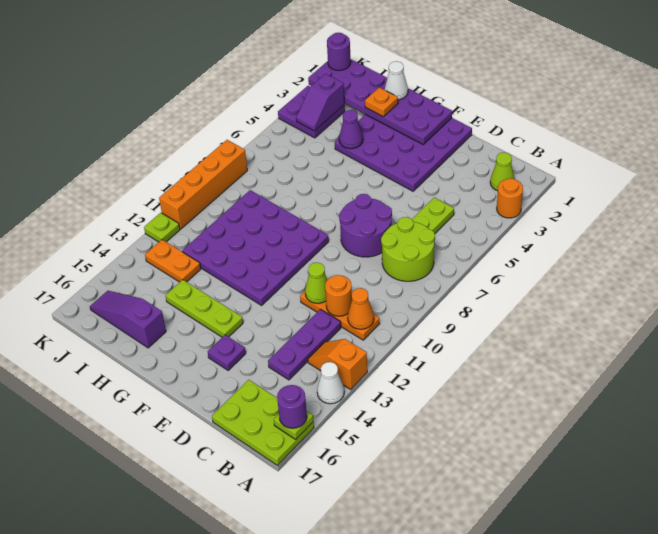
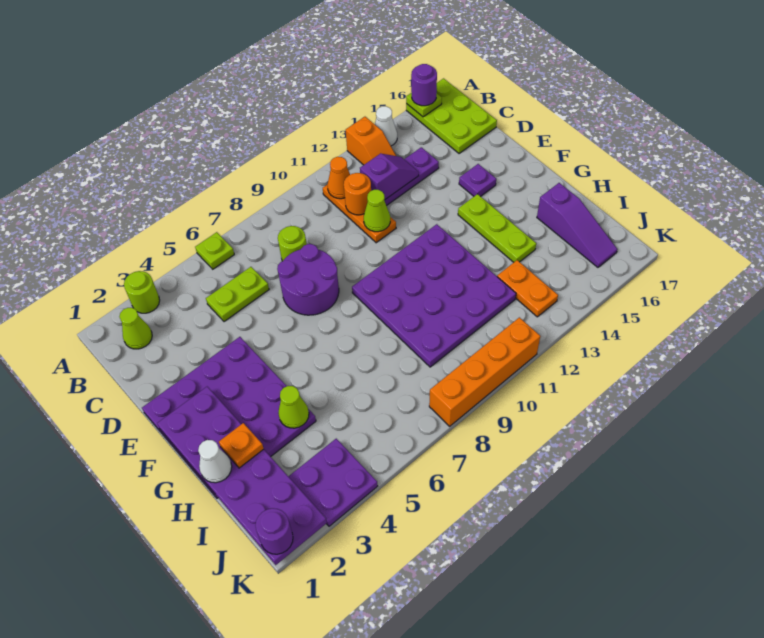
orange round brick A3 level 1 -> lime round brick A3 level 1
lime round brick B7:C8 level 1 -> lime round brick C8 level 1
purple cone H4 level 2 -> lime cone H4 level 2
purple slope J3:J4 level 2 top 3 -> purple slope C12:C13 level 2 top 12
lime plate K12 level 1 -> lime plate A6 level 1

